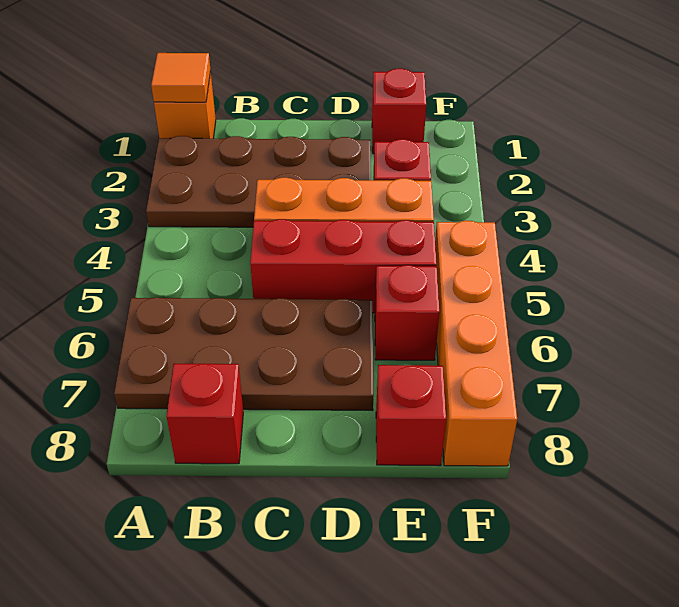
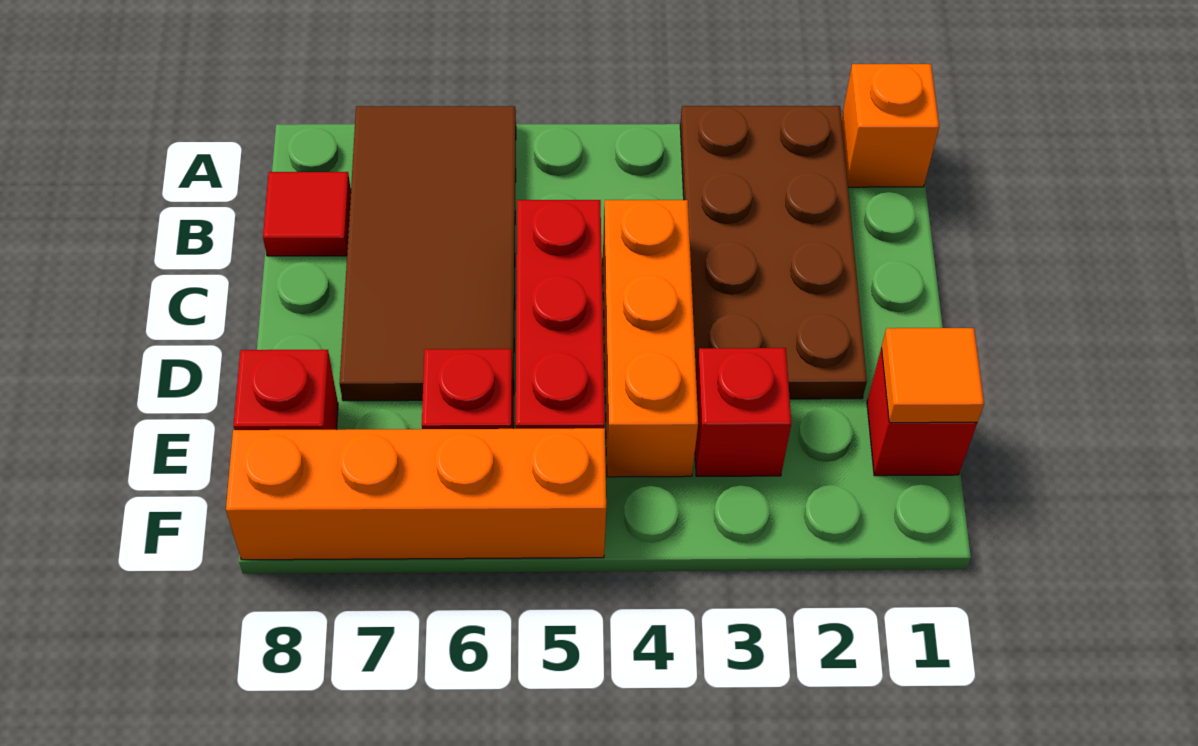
orange tile A1 level 2 -> orange tile E1 level 2
brown plate A6:D7 level 1 -> brown tile A6:D7 level 1
red brick B8 level 1 -> red tile B8 level 1

